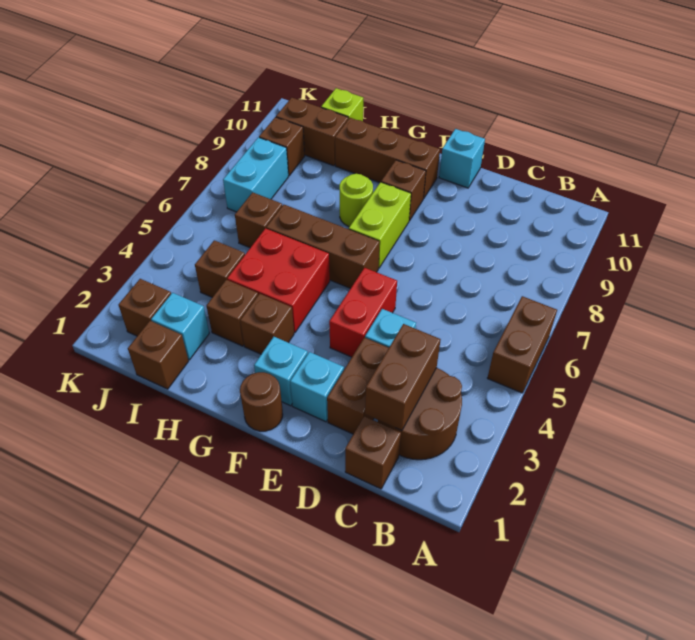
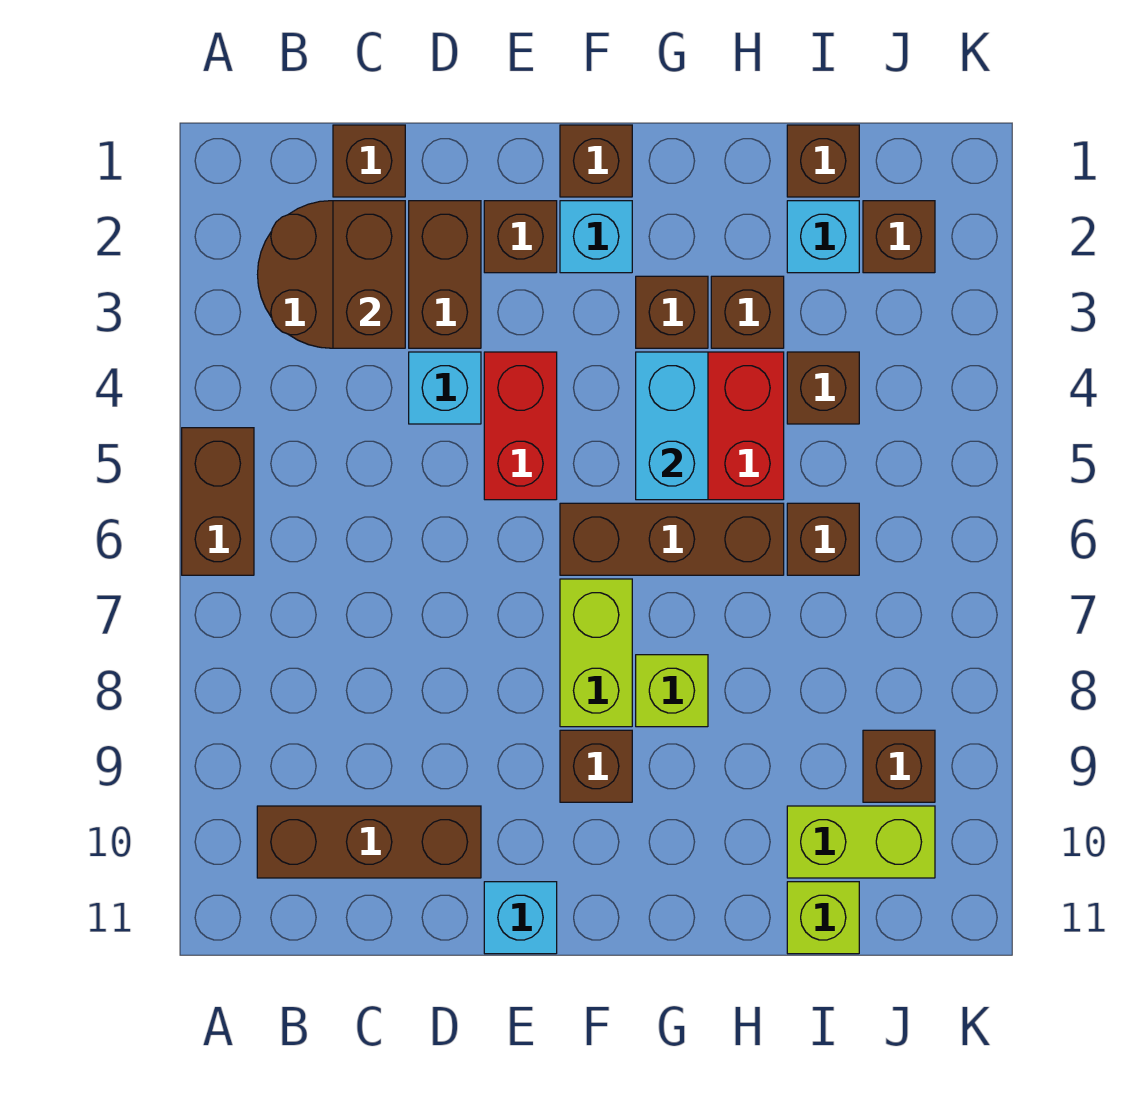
cyan brick E2 level 1 -> brown brick E2 level 1
brown round brick F1 level 1 -> brown brick F1 level 1
brown brick F10:H10 level 1 -> brown brick B10:D10 level 1
lime round brick G8 level 1 -> lime brick G8 level 1
brown brick I10:J10 level 1 -> lime brick I10:J10 level 1
cyan brick J7:J8 level 1 -> cyan brick G4:G5 level 2

